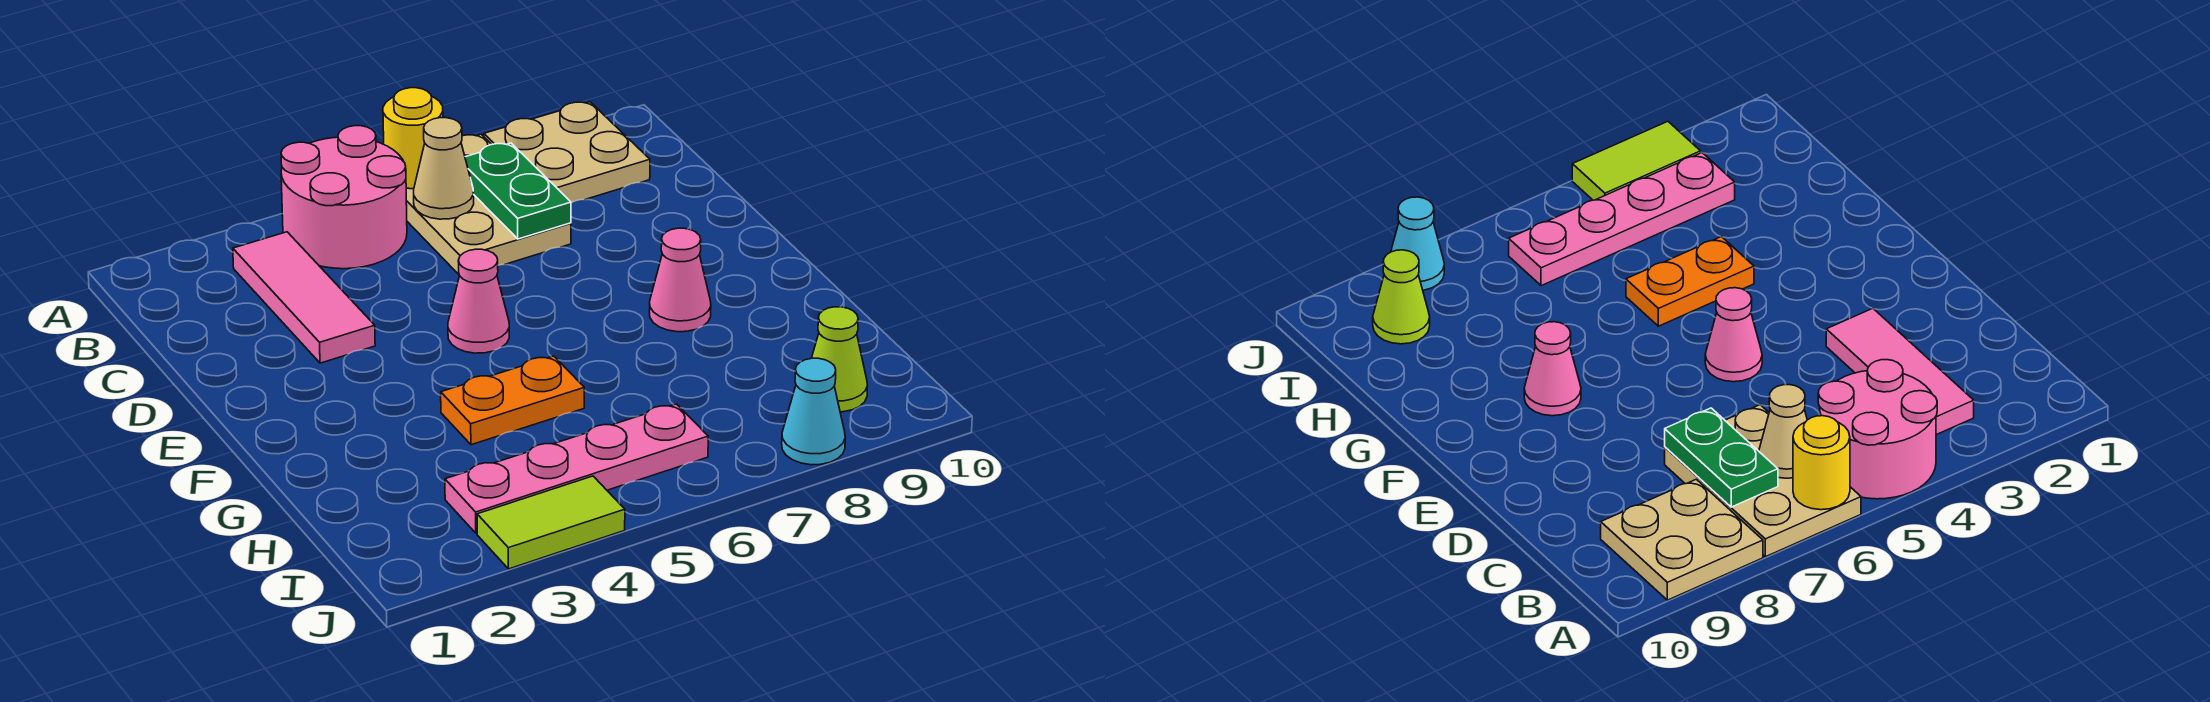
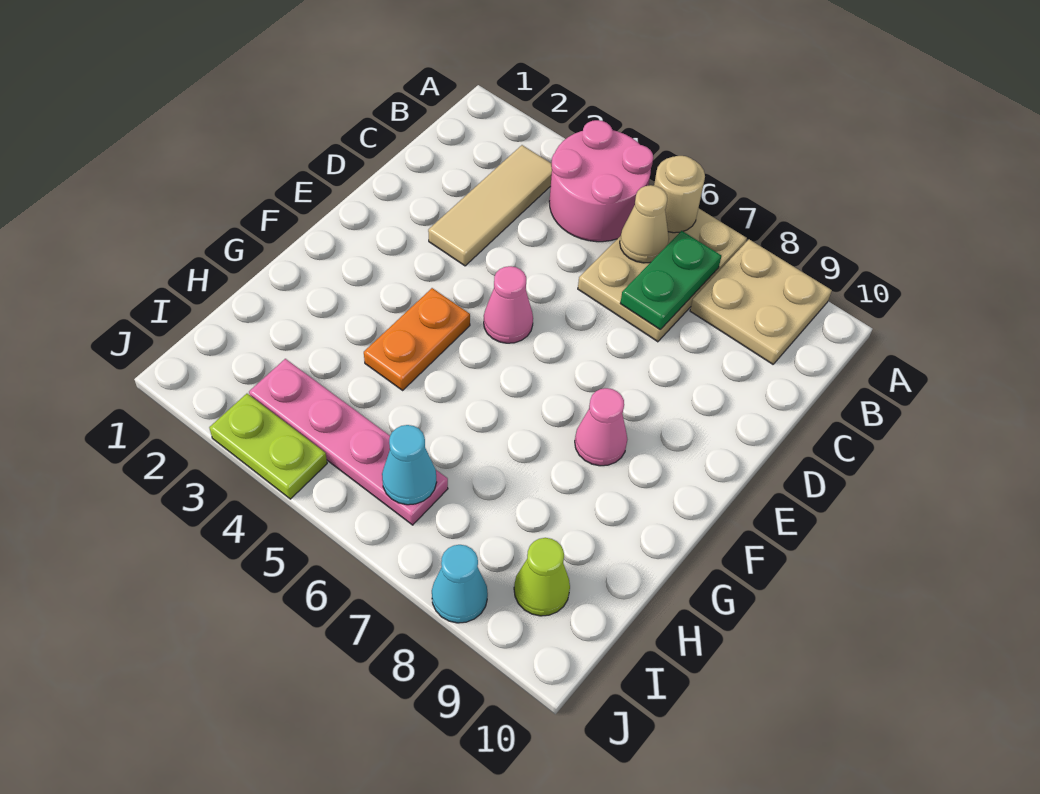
yellow round brick A6 level 2 -> tan round brick A6 level 2
pink tile B3:D3 level 1 -> tan tile B3:D3 level 1
orange plate G4:G5 level 1 -> orange plate F4:G4 level 1
none -> cyan cone I6 level 2
lime tile J3:J4 level 1 -> lime plate J3:J4 level 1

